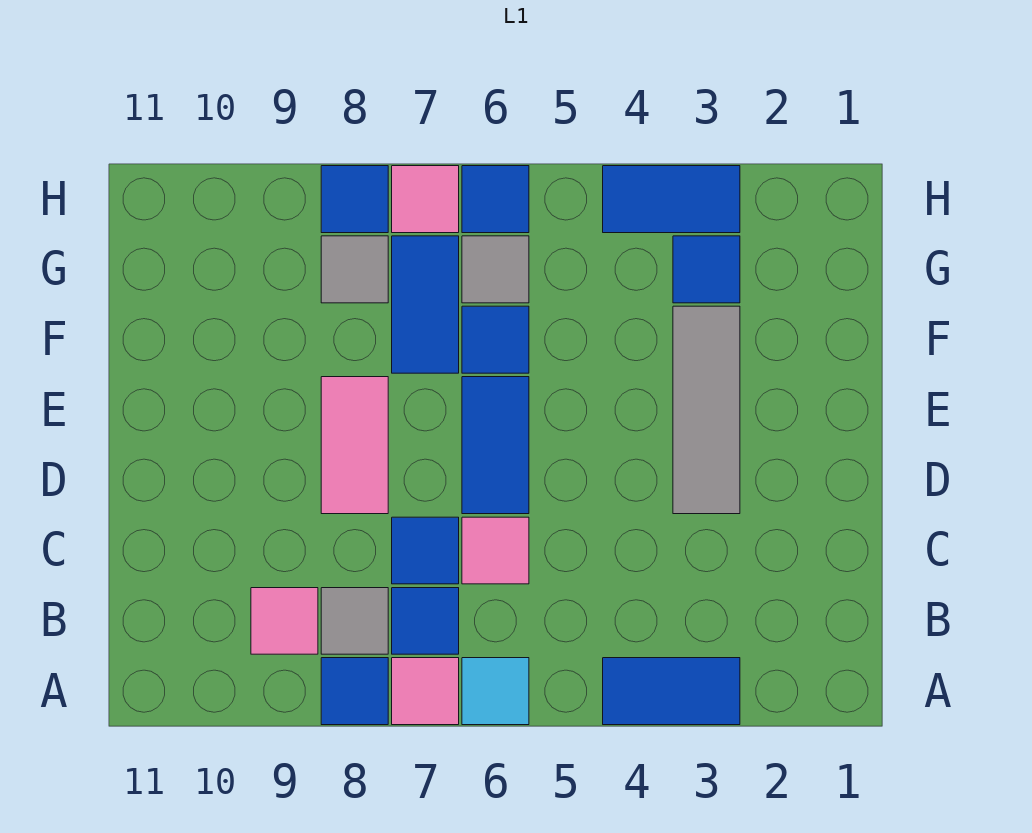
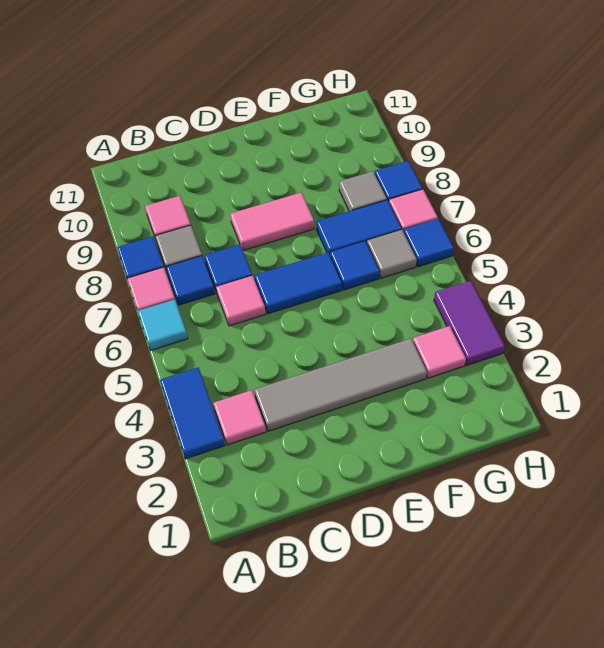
none -> pink tile B3 level 1
grey tile D3:F3 level 1 -> grey tile C3:F3 level 1
blue tile G3 level 1 -> pink tile G3 level 1
blue tile H3:H4 level 1 -> purple tile H3:H4 level 1

